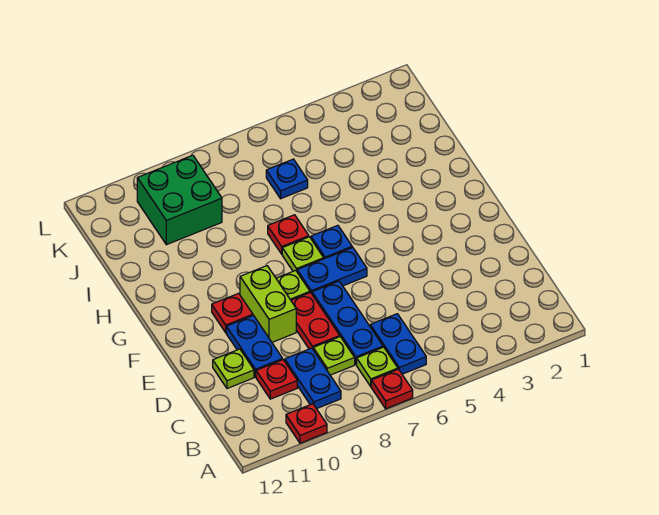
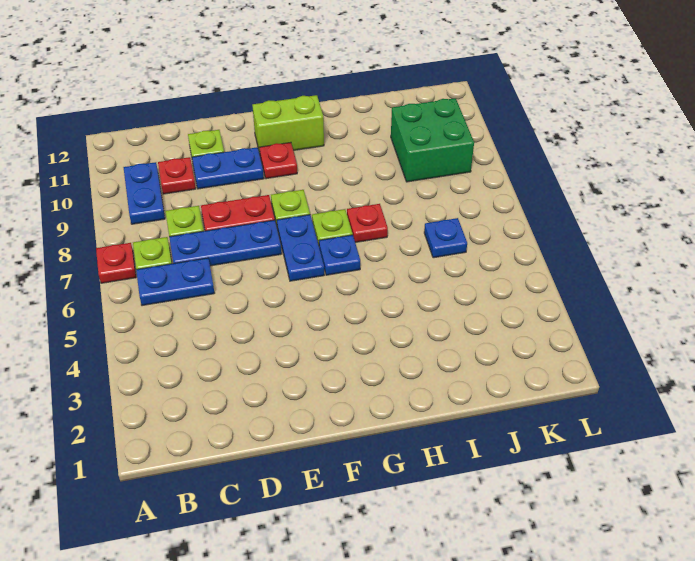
red plate A10 level 1 -> none
blue plate B9:C9 level 1 -> blue plate B9:B10 level 1
lime brick E9:F9 level 1 -> lime brick F11:G11 level 1

